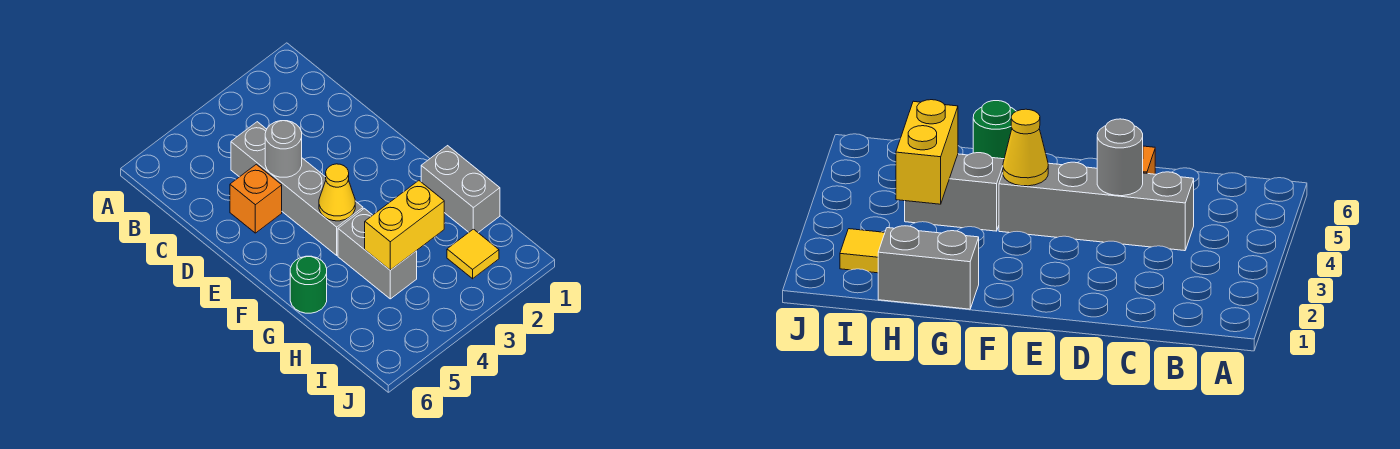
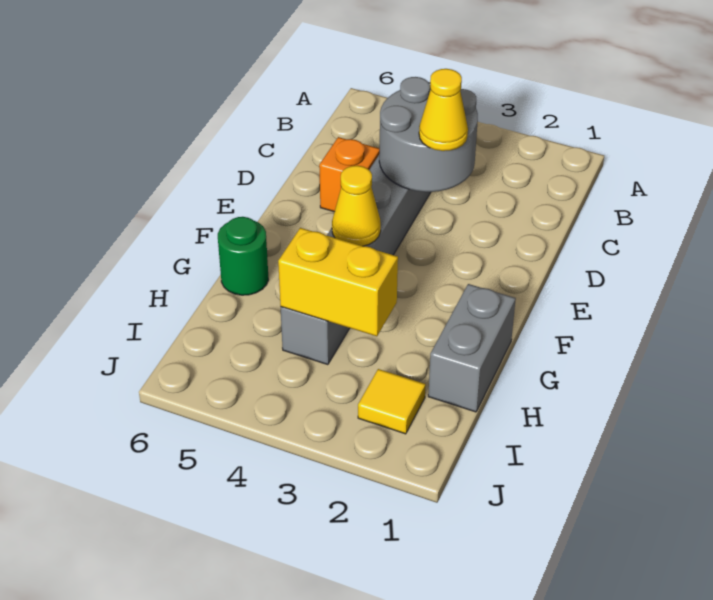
none -> yellow cone D3 level 3
grey round brick D4 level 2 -> grey round brick C3:D4 level 2

